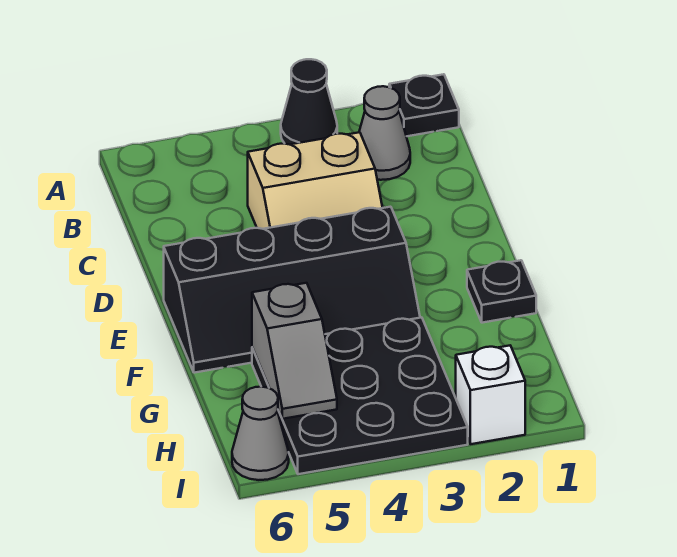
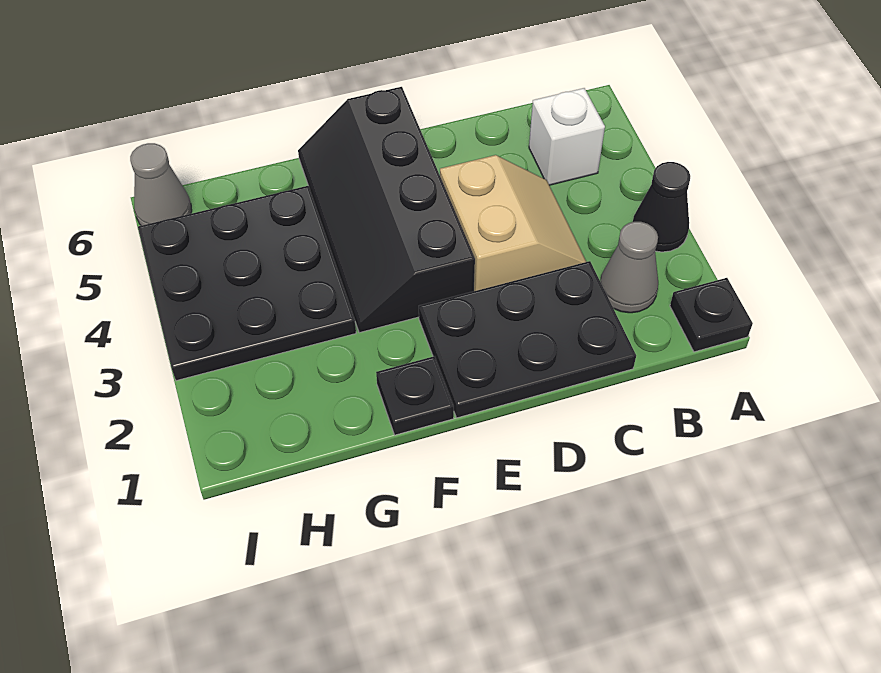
none -> black plate C1:E2 level 1
tan slope C3:D4 level 1 top C -> tan slope C3:D4 level 1 top D
grey slope G5:H5 level 2 top G -> none
white brick I2 level 1 -> white brick B5 level 1

